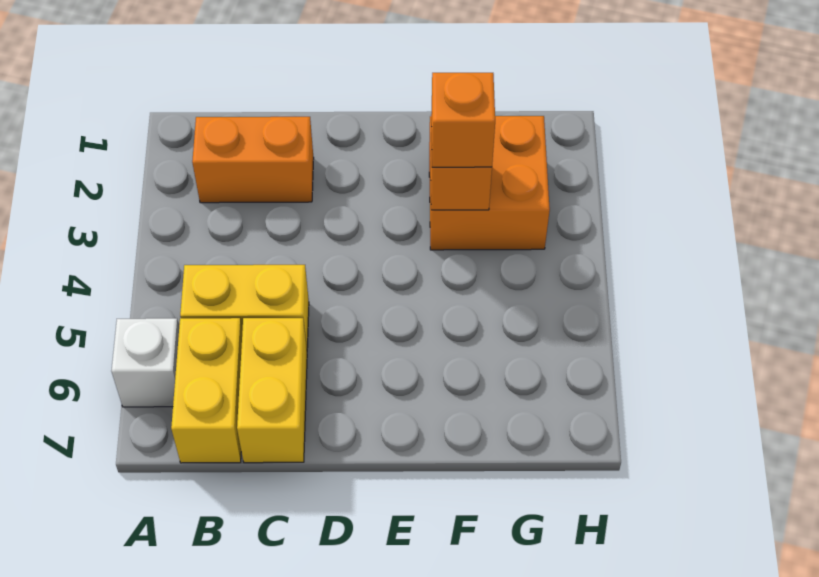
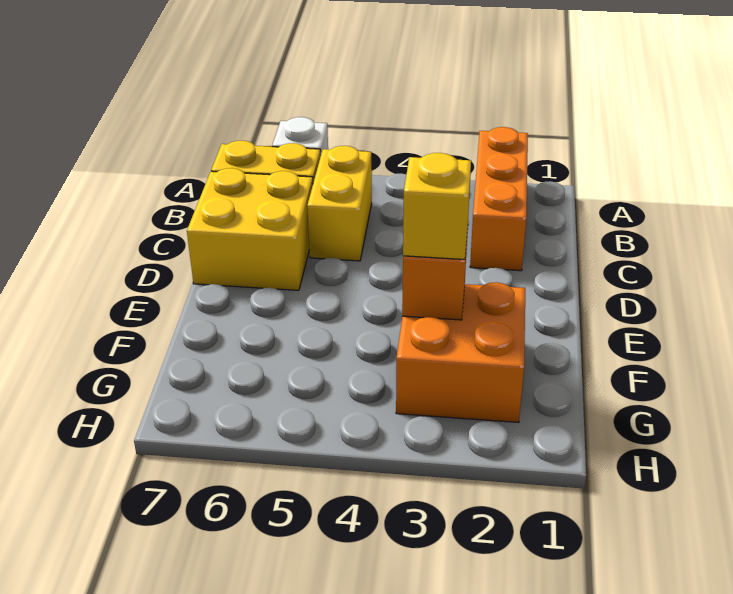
orange brick B2:C2 level 1 -> orange brick A2:C2 level 1
yellow brick C6:C7 level 1 -> yellow brick C6:D7 level 1
orange brick F3 level 3 -> yellow brick F3 level 3

